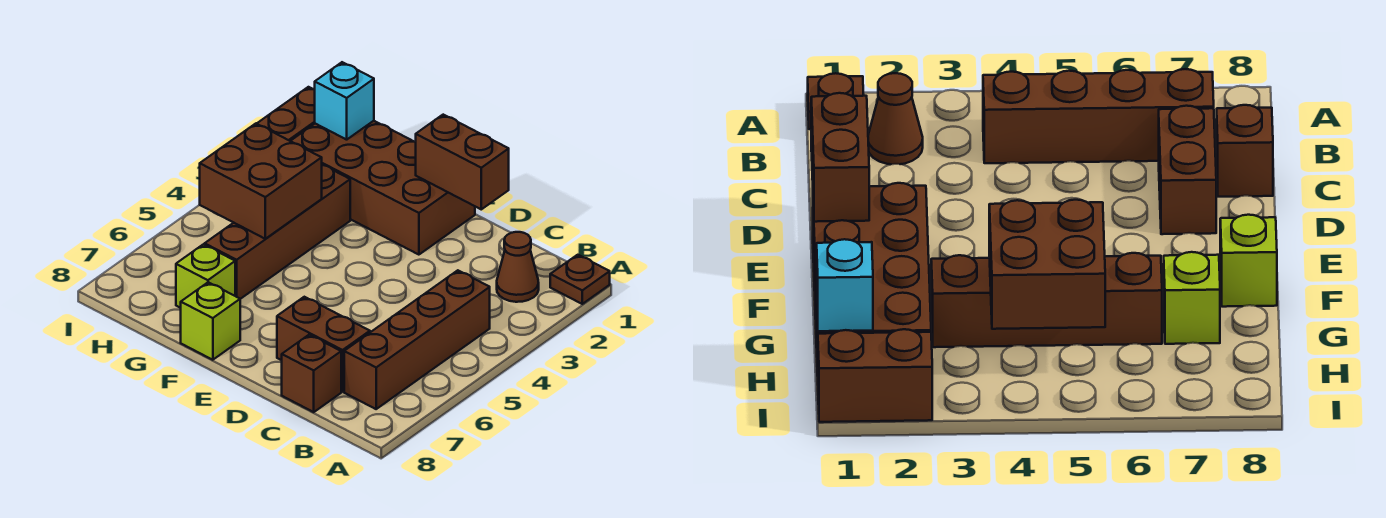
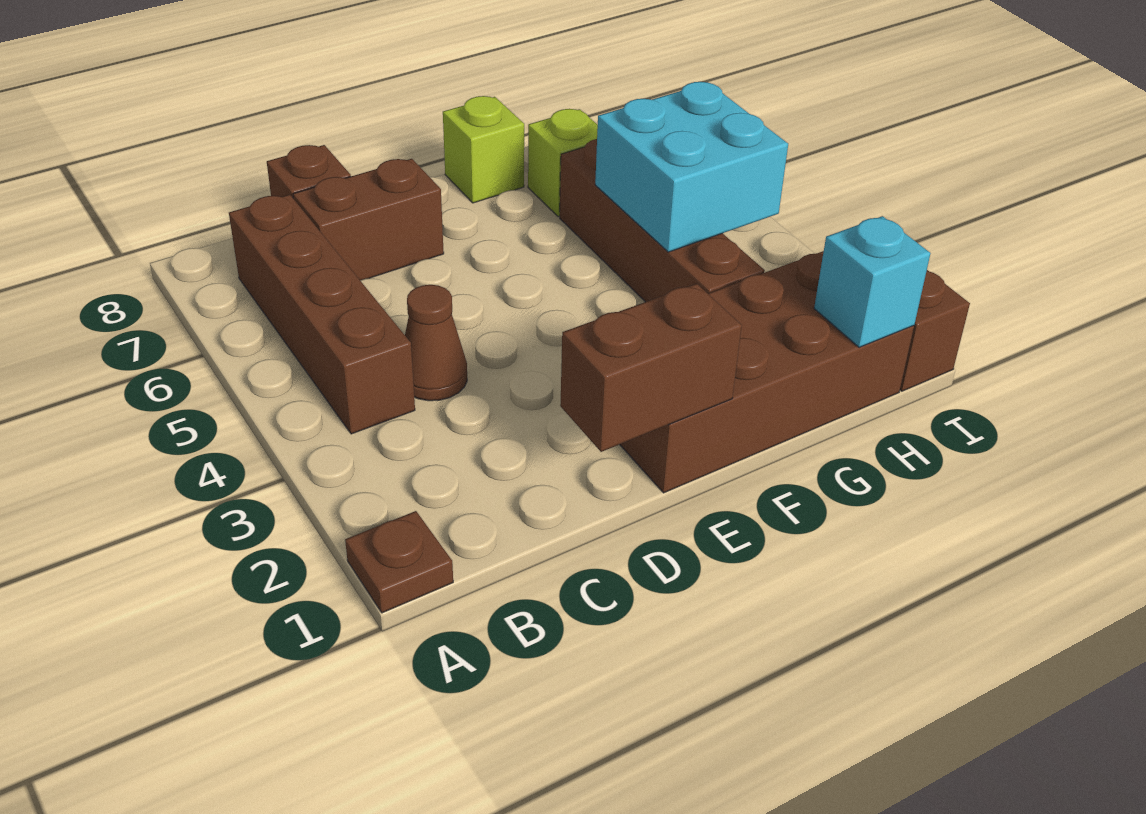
brown cone B2 level 1 -> brown cone C4 level 1
brown brick G4:H5 level 2 -> cyan brick G4:H5 level 2

